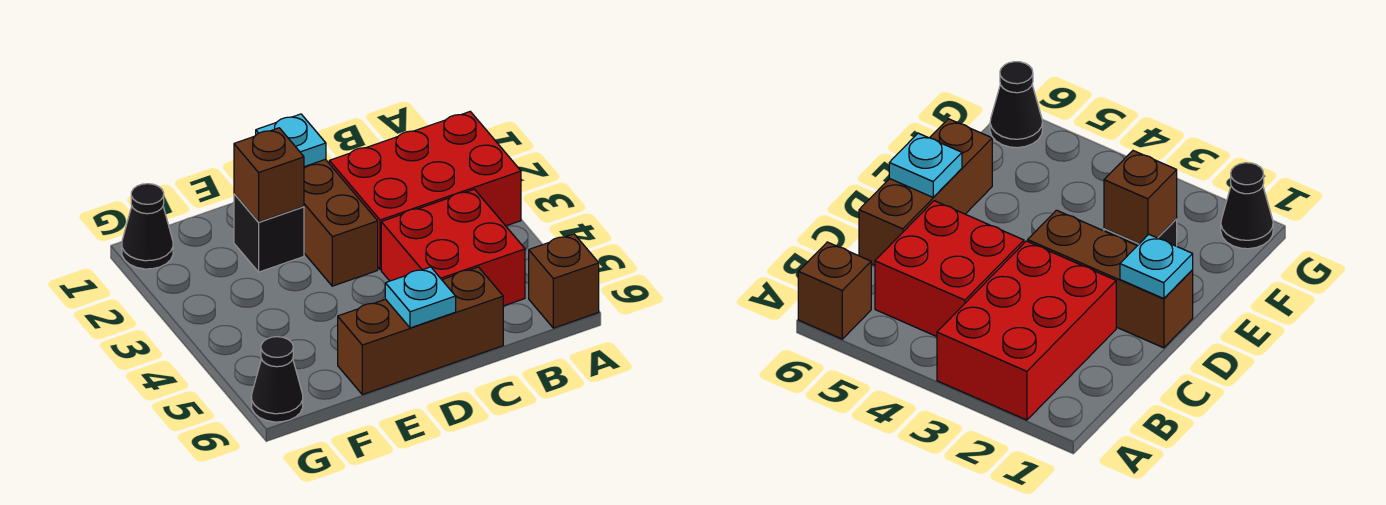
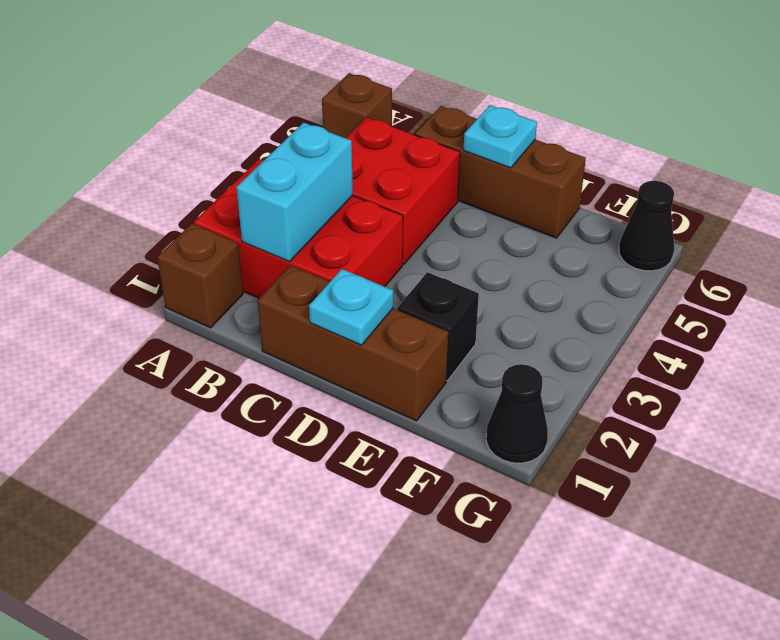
none -> cyan brick B2:B3 level 2
brown brick D1:D3 level 1 -> brown brick C1:E1 level 1
brown brick E2 level 2 -> brown brick A1 level 1

